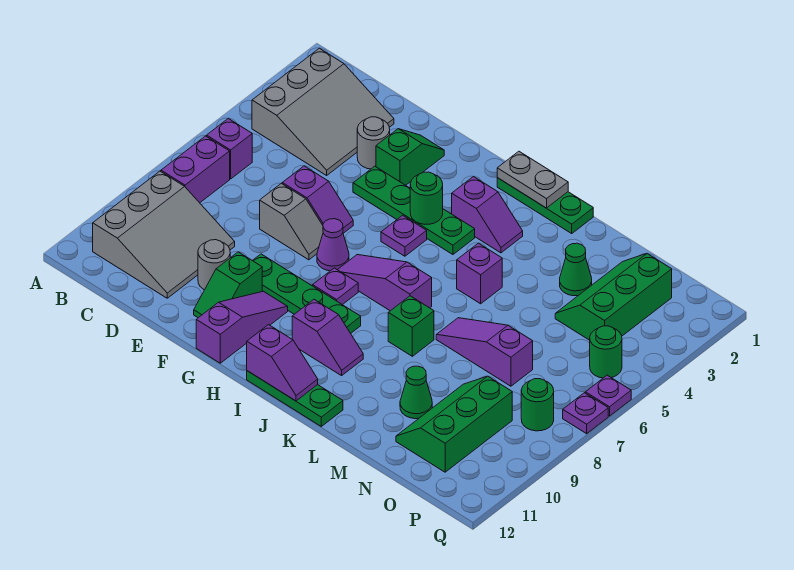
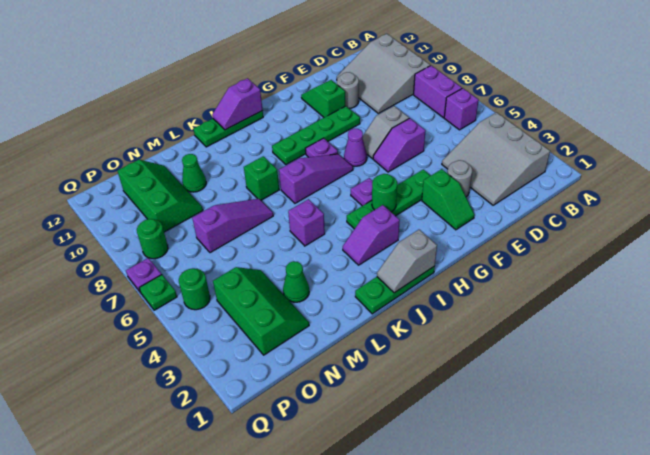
purple slope G10:G12 level 1 top 12 -> none
grey plate I1:J1 level 2 -> grey slope I1:J1 level 2 top I
purple slope I10:J10 level 1 top I -> none
purple plate Q6 level 1 -> green plate Q6 level 1

